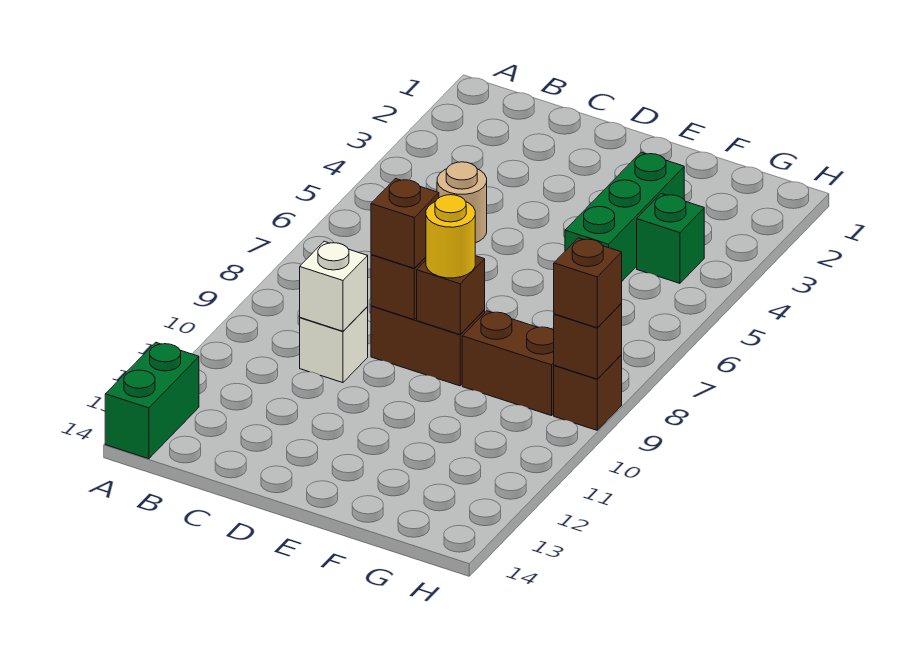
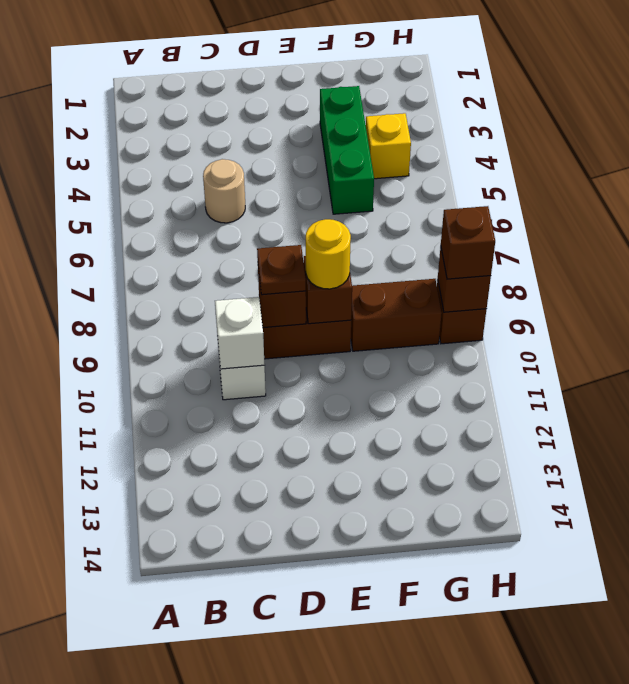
green brick A13:A14 level 1 -> none
brown brick D9 level 3 -> brown plate D9 level 3
green brick G4 level 1 -> yellow brick G4 level 1

